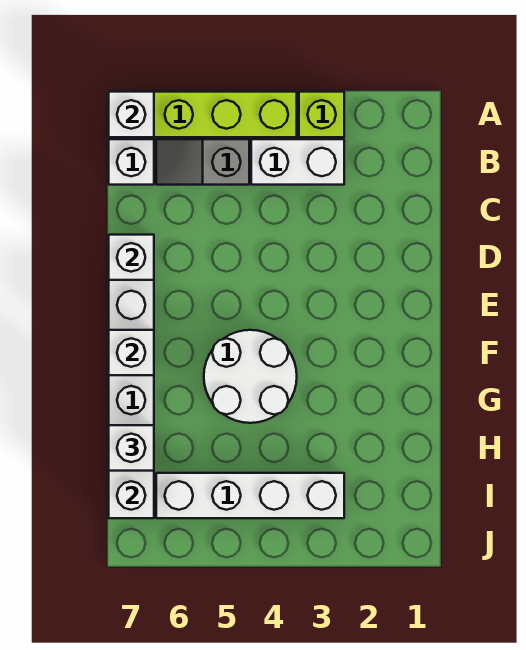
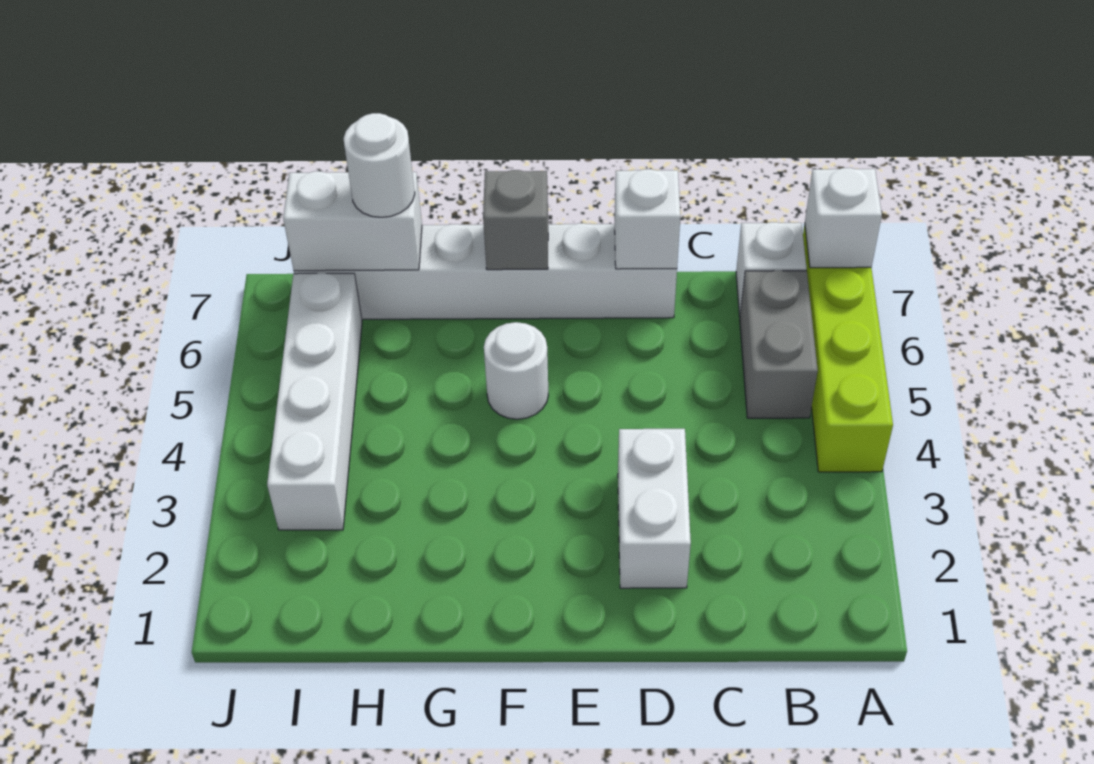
lime brick A3 level 1 -> none
white brick B3:B4 level 1 -> white brick D2:D3 level 1
grey slope B5:B6 level 1 top 5 -> grey brick B5:B6 level 1
white round brick F4:G5 level 1 -> white round brick F5 level 1
white brick F7 level 2 -> grey brick F7 level 2
white brick H7 level 3 -> white round brick H7 level 3

